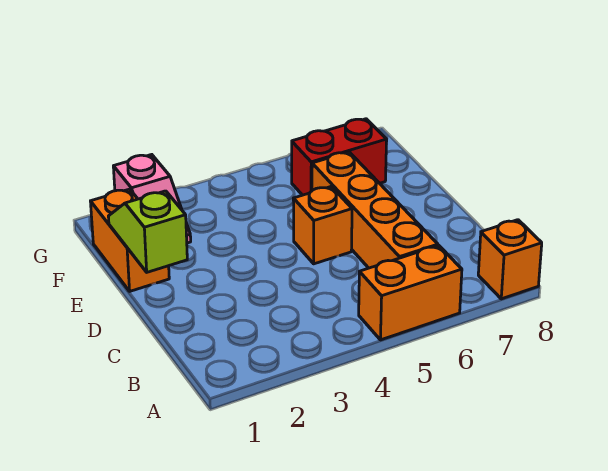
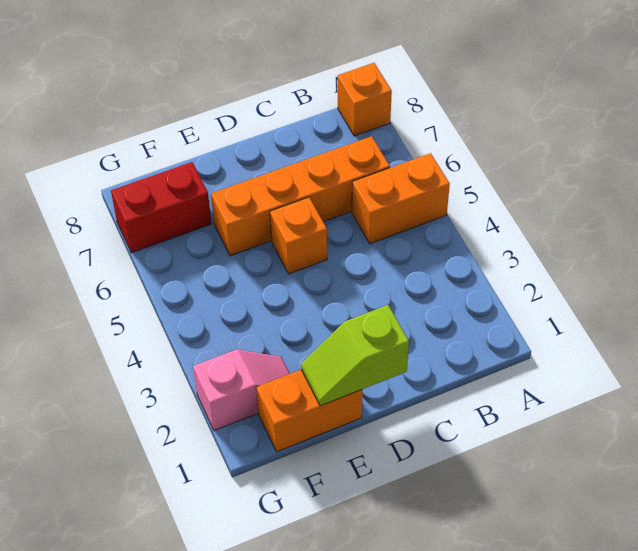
orange brick A5:A6 level 1 -> orange brick A5:B5 level 1
red brick F6:F7 level 1 -> red brick F7:G7 level 1

